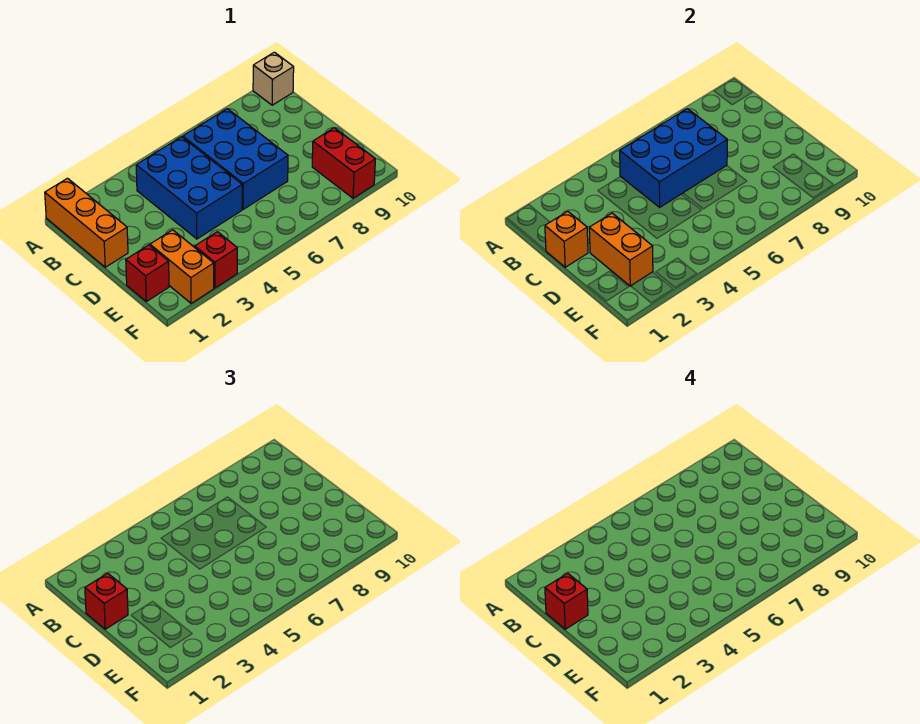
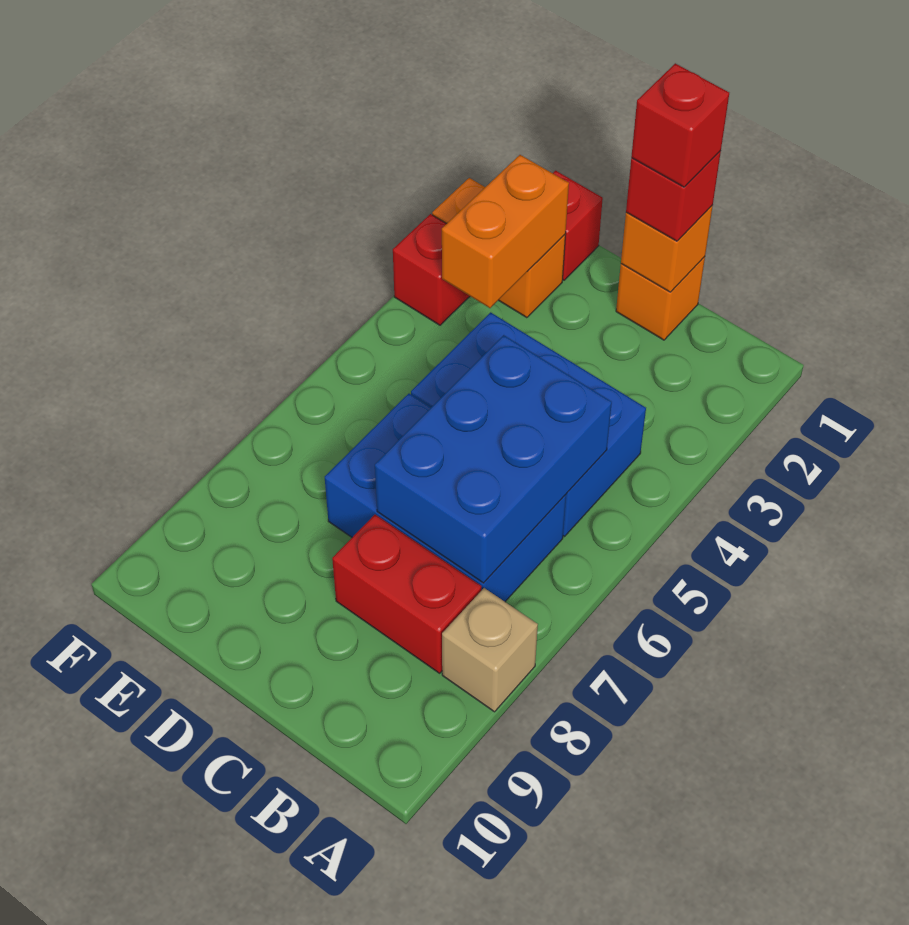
orange brick A1:C1 level 1 -> orange brick C1 level 1
tan brick A10 level 1 -> tan brick A8 level 1
orange brick D2:E2 level 2 -> orange brick E2:E3 level 2
red brick E9:F9 level 1 -> red brick B8:C8 level 1

